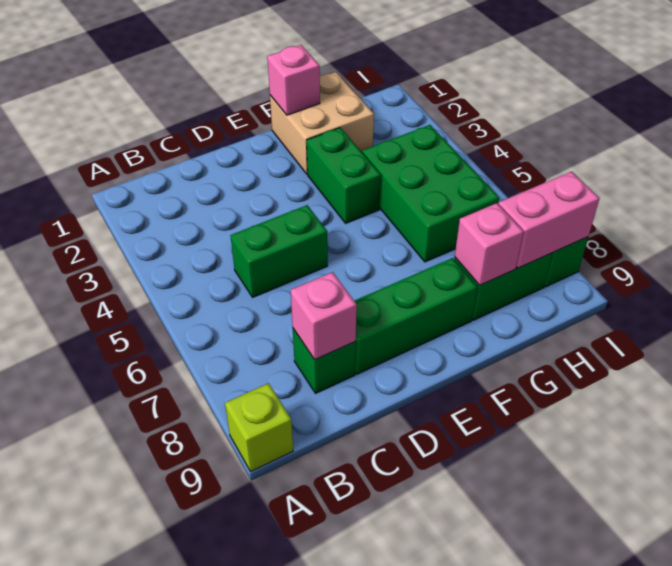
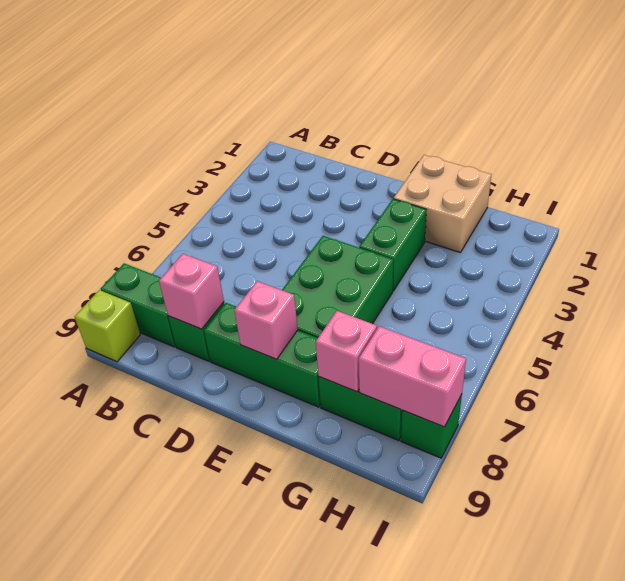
green brick C5:D5 level 1 -> green brick A8:B8 level 1
pink brick F1 level 2 -> pink brick E8 level 2
green brick G4:H6 level 1 -> green brick E5:F7 level 1

